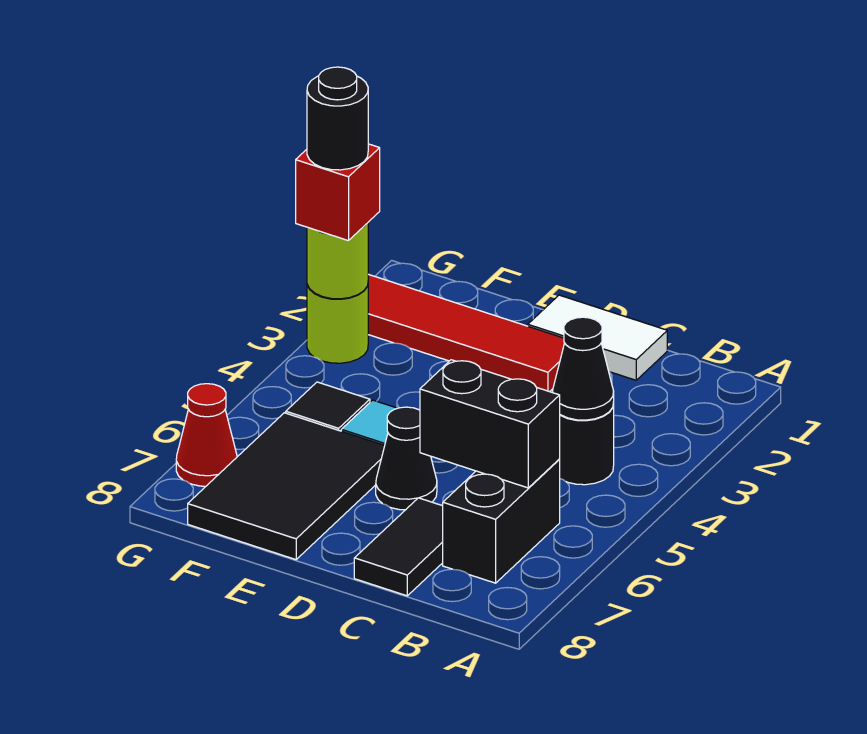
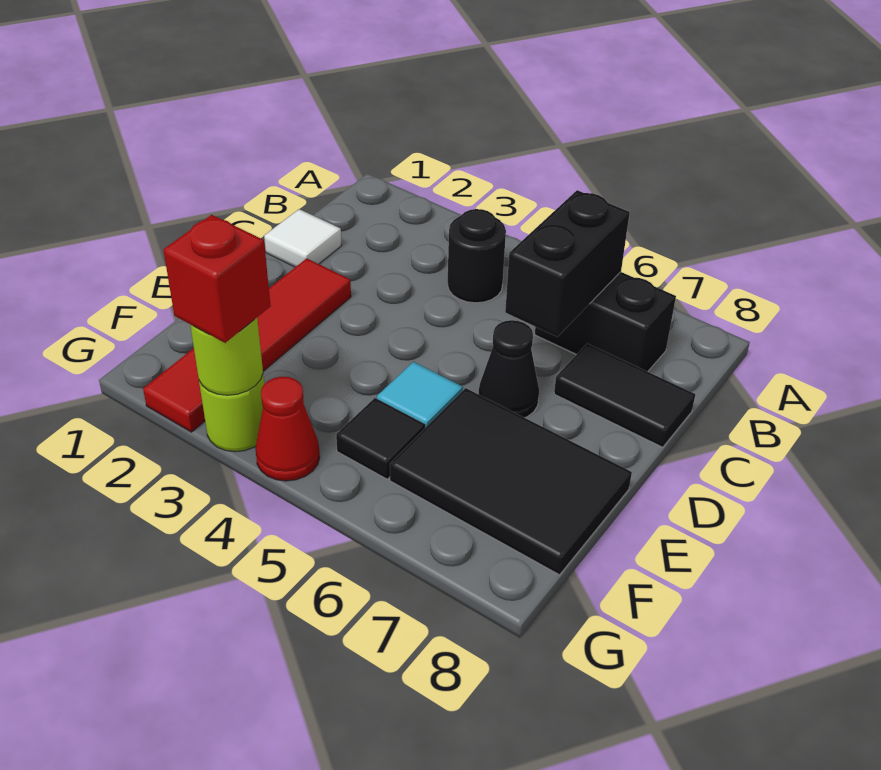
black cone B4 level 2 -> none
white tile C1:D1 level 1 -> white tile C1 level 1
black round brick G3 level 4 -> none
red cone G7 level 1 -> red cone G4 level 1

